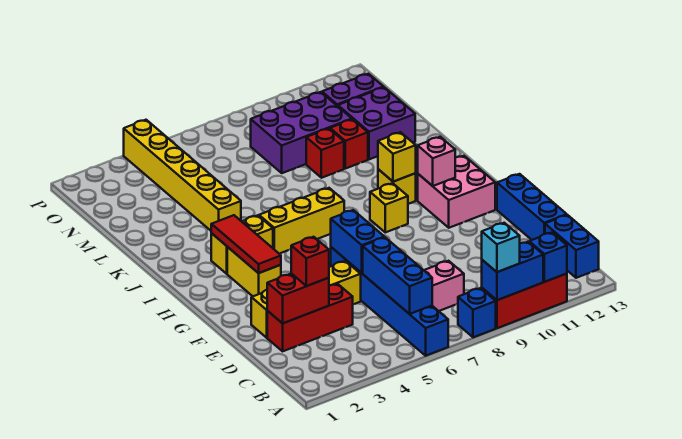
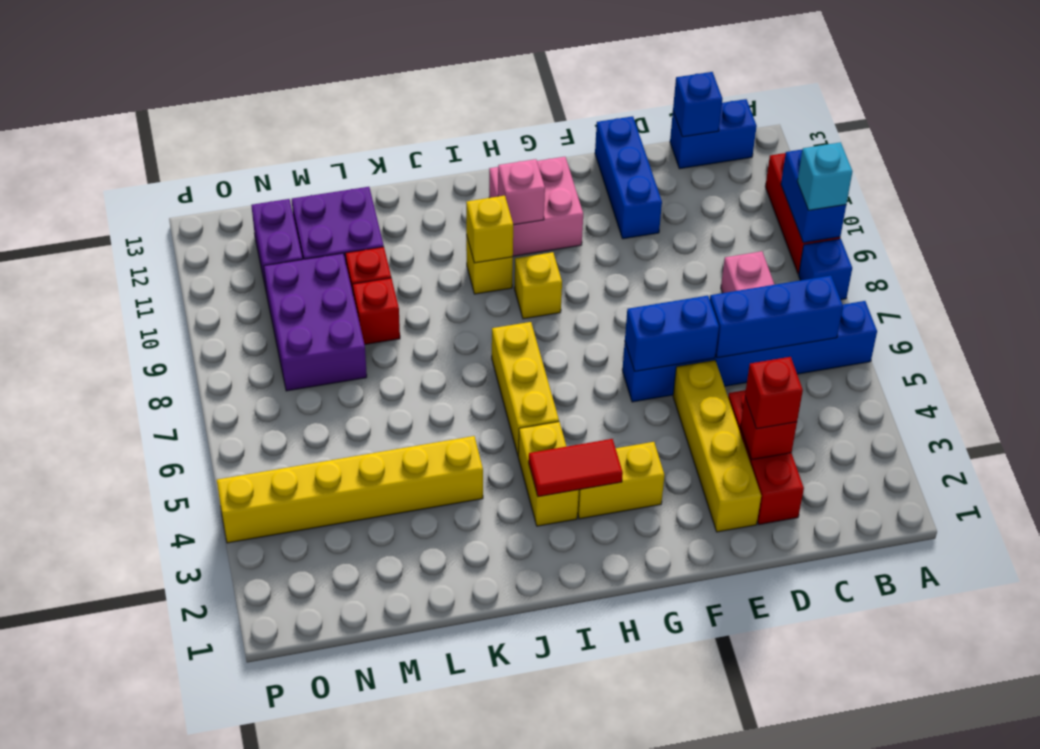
blue brick A11 level 2 -> blue brick C13 level 2
red brick D2:D3 level 2 -> red brick D3 level 2
blue brick D13:F13 level 1 -> blue brick E11:E13 level 1
red tile G3:I3 level 2 -> red tile H3:I3 level 2

